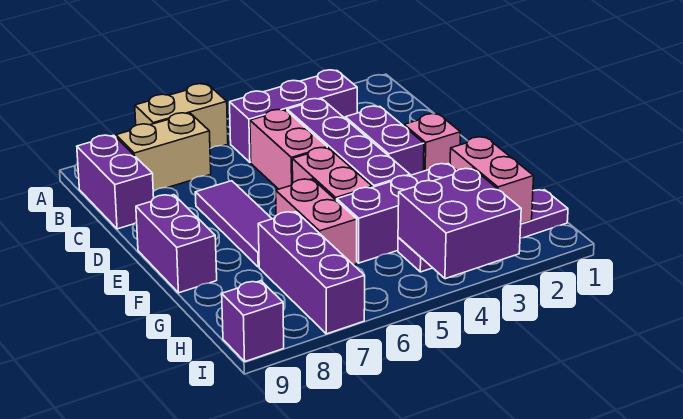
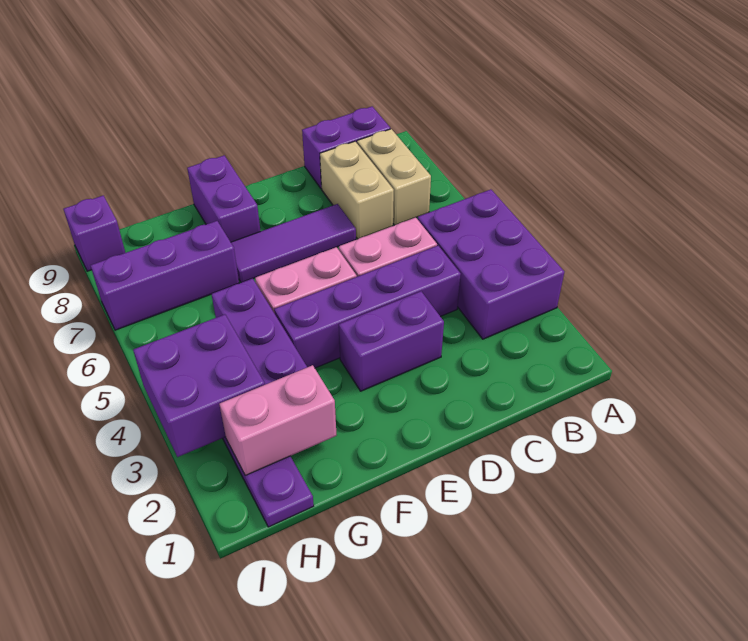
tan brick A6:A7 level 1 -> tan brick C7:C8 level 1
purple brick B3:B5 level 1 -> purple brick A3:B5 level 1
pink brick E2 level 1 -> none
purple brick E9:F9 level 1 -> purple brick F8:F9 level 1
pink brick F6:G6 level 1 -> none

